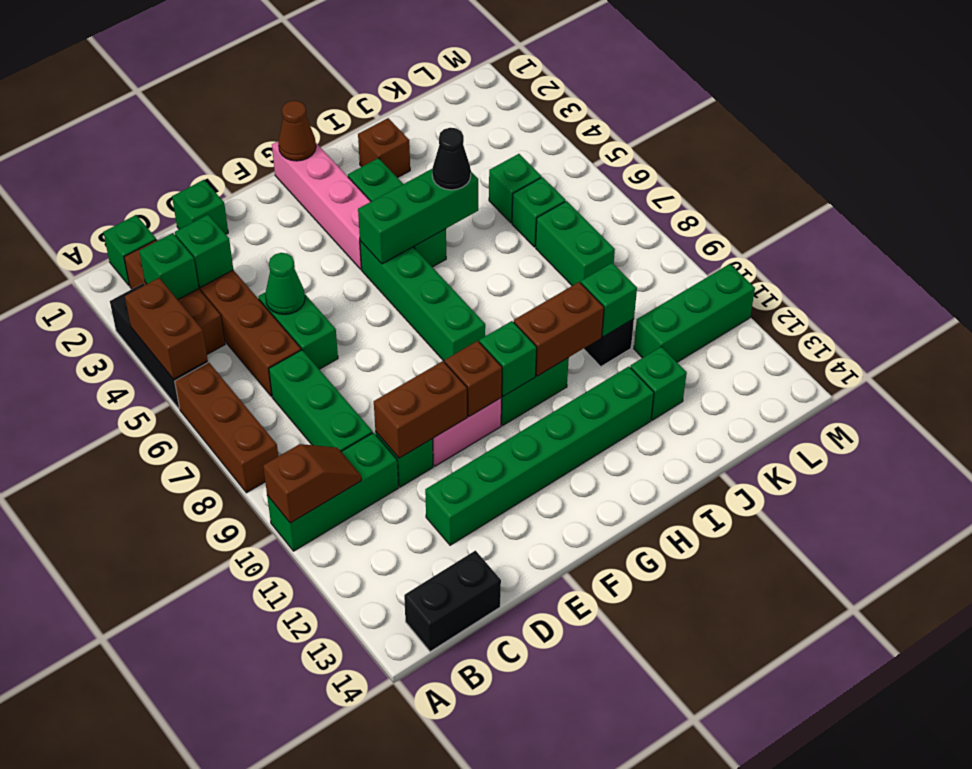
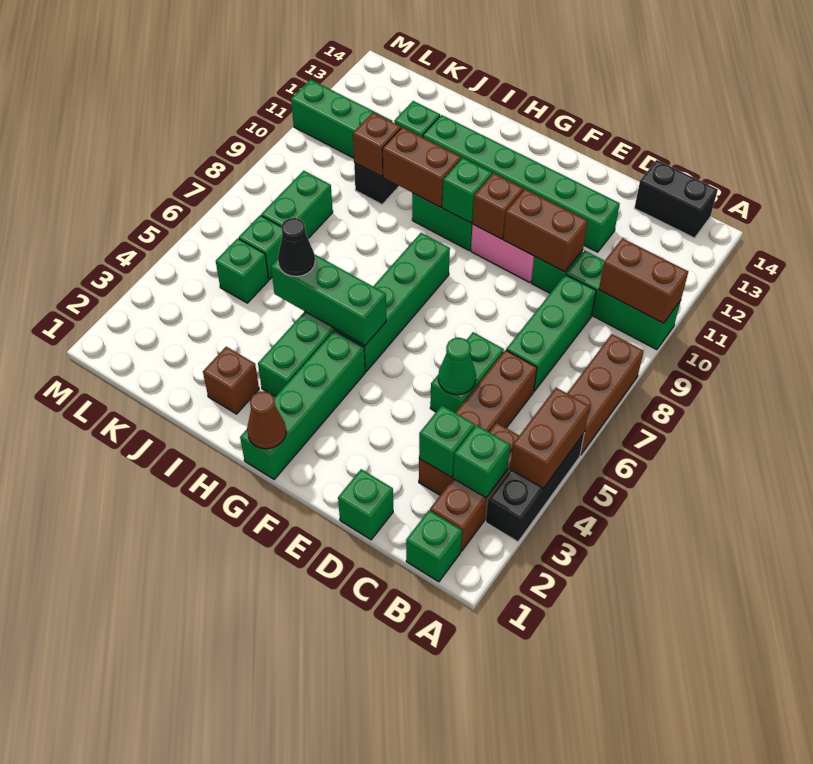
brown slope A10:B10 level 2 top A -> brown brick A10:B10 level 2
pink brick G1:G4 level 1 -> green brick G1:G4 level 1
green brick J10 level 2 -> brown brick J10 level 2

